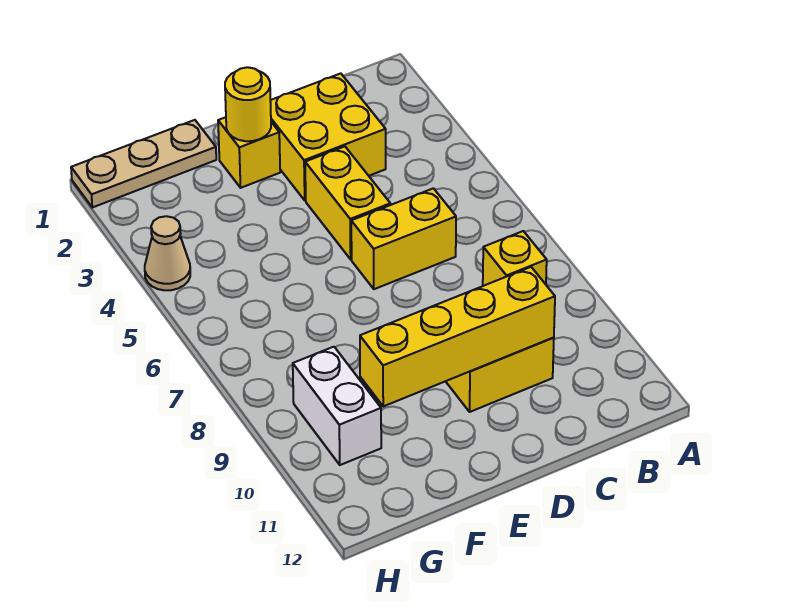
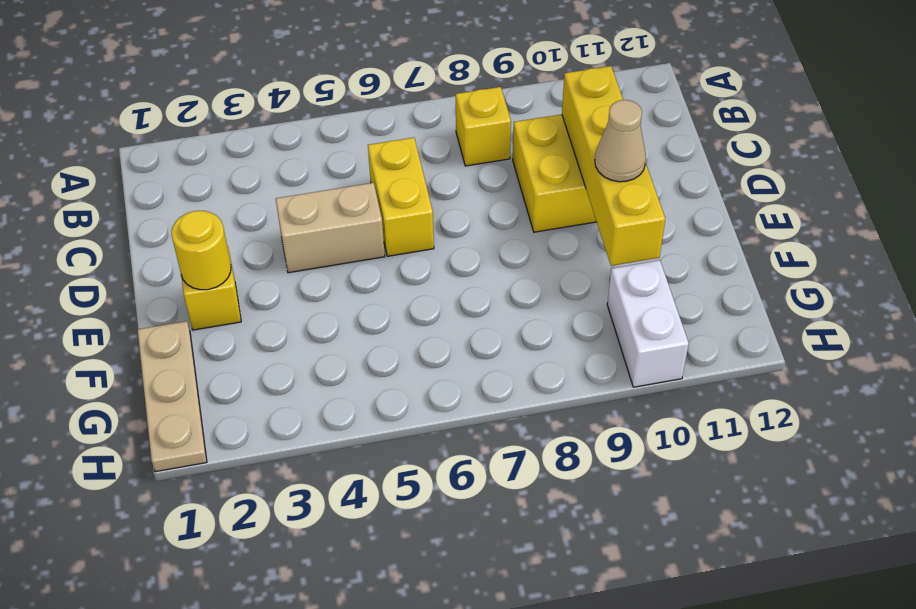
yellow brick C2:D3 level 1 -> none
yellow brick D4:D5 level 1 -> tan brick D4:D5 level 1
white brick G9:G10 level 1 -> white brick G10:H10 level 1
tan cone H4 level 1 -> tan cone E10 level 3

